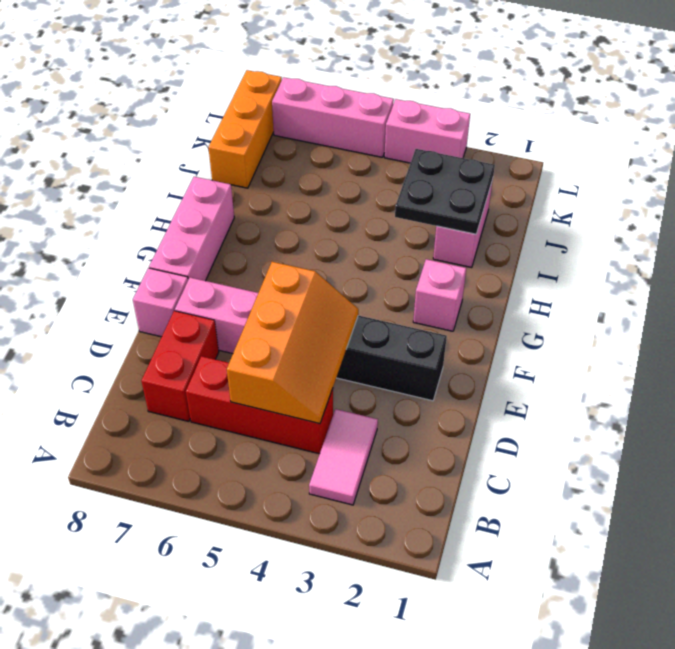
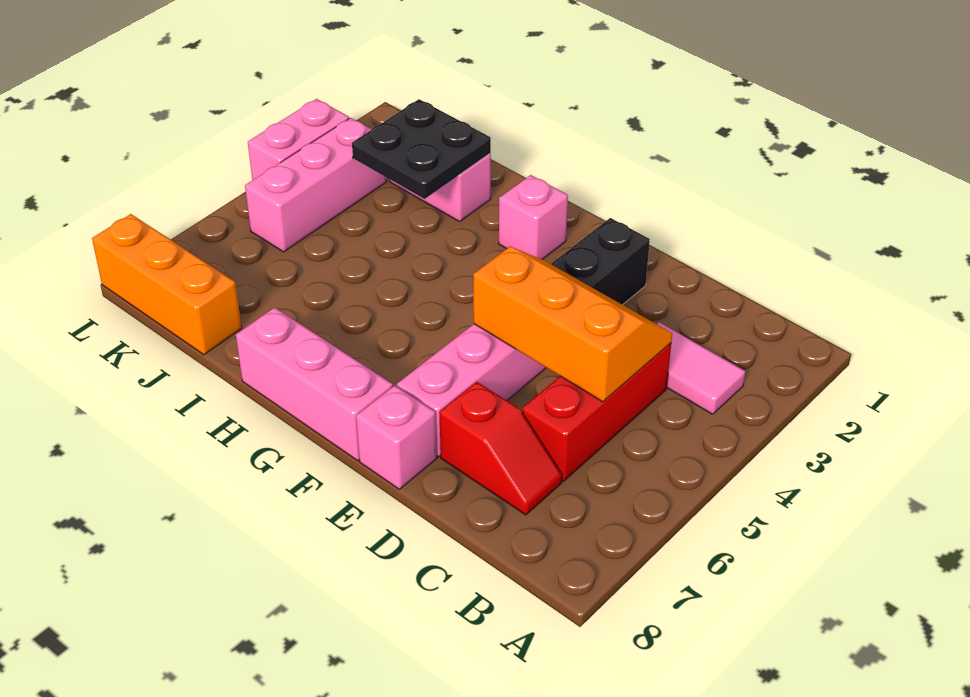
red brick C7:D7 level 1 -> red slope C7:D7 level 1 top D
pink brick L5:L7 level 1 -> pink brick K3:K5 level 1

